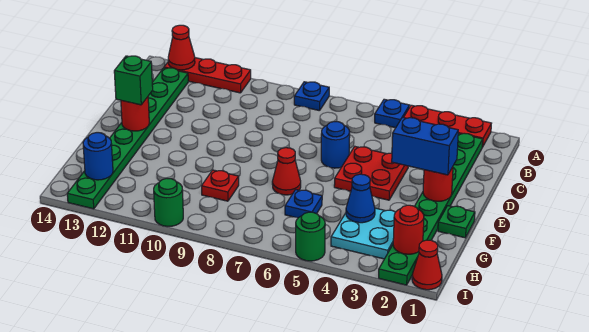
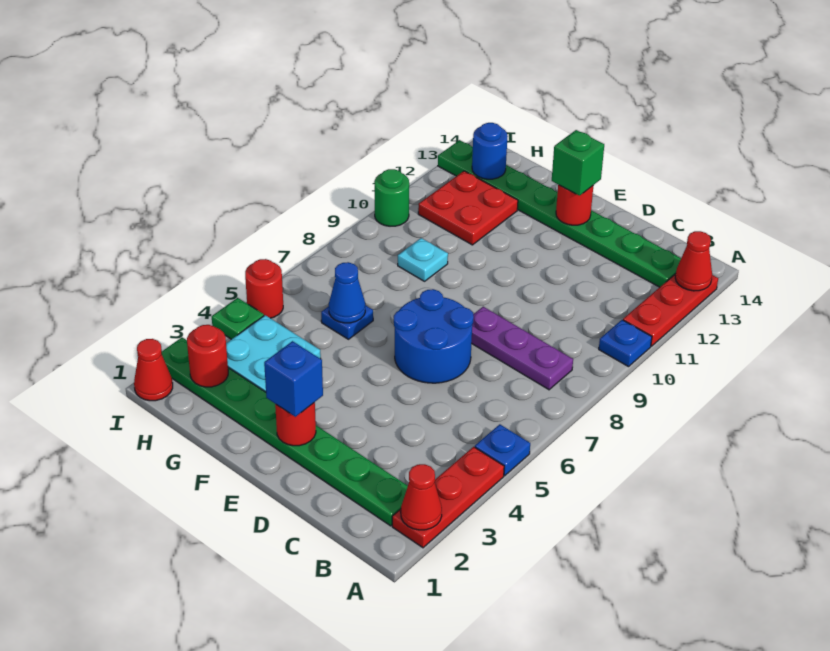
blue plate A8 level 1 -> blue plate A10 level 1
none -> purple plate B8:D8 level 1
red plate D4:E5 level 1 -> red plate G11:H12 level 1
blue round brick D6 level 1 -> blue round brick D6:E7 level 1
blue brick E2:E3 level 3 -> blue brick E2 level 3
green plate F1 level 1 -> green plate I4 level 1
red cone F7 level 1 -> red cone A2 level 2
blue cone G4 level 2 -> blue cone G6 level 2
red plate G9 level 1 -> cyan plate G9 level 1
green round brick I5 level 1 -> red round brick I5 level 1

